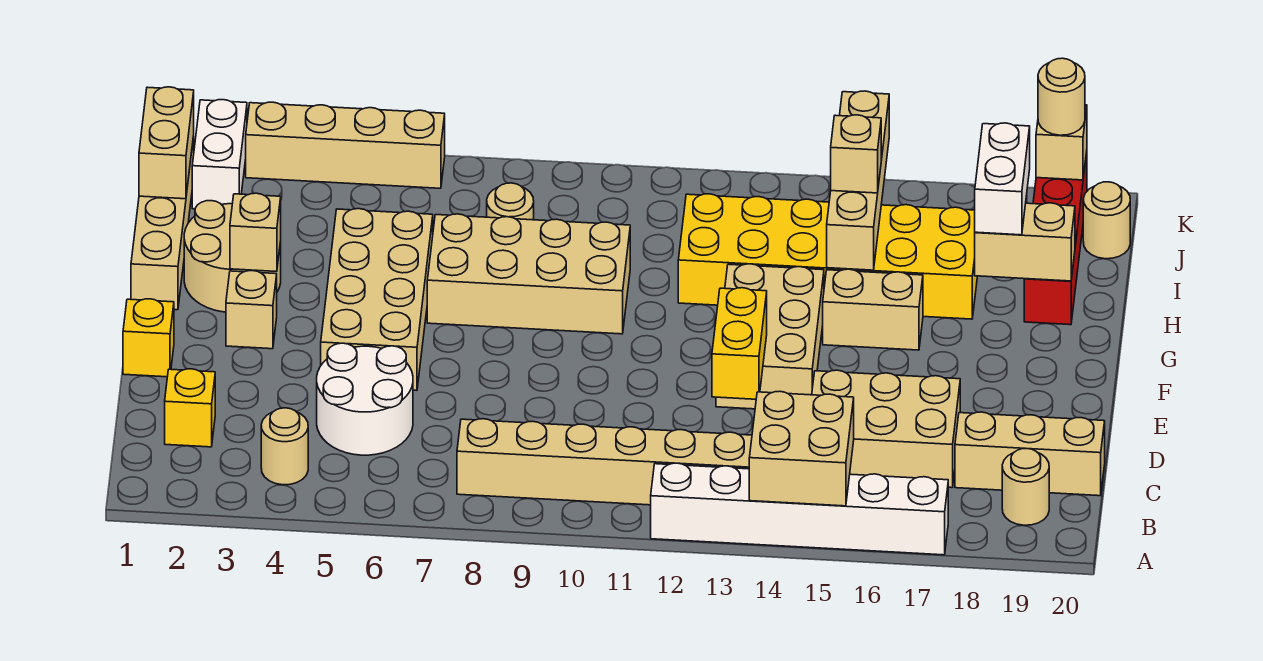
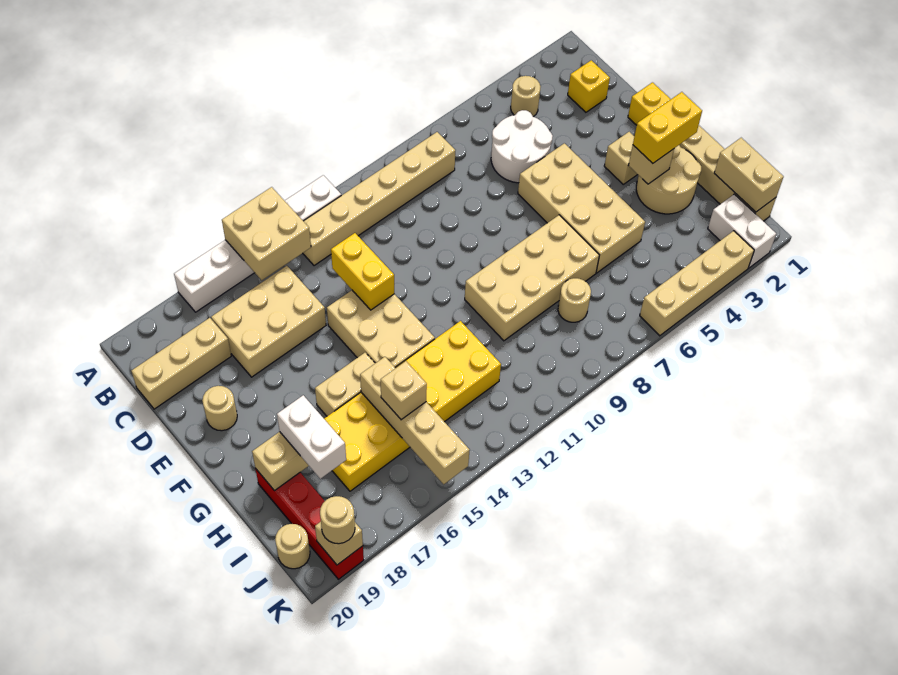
tan round brick B19 level 1 -> tan round brick E19 level 1
none -> yellow brick G2:G3 level 3

